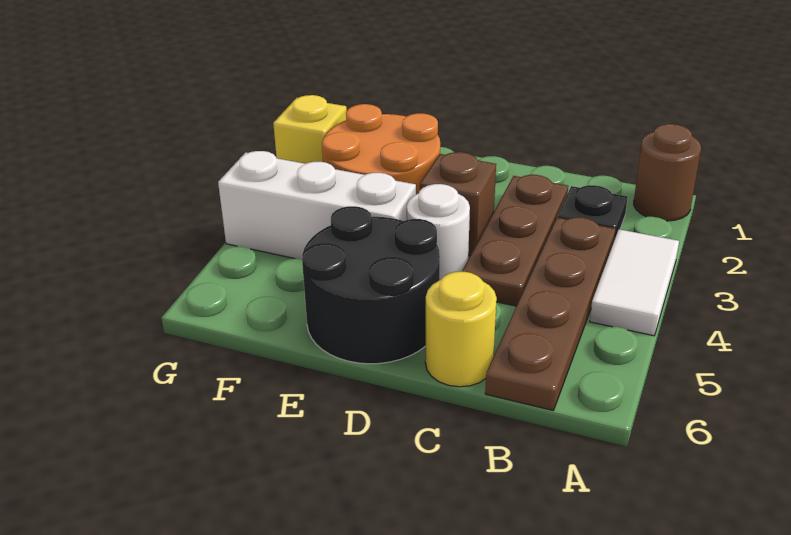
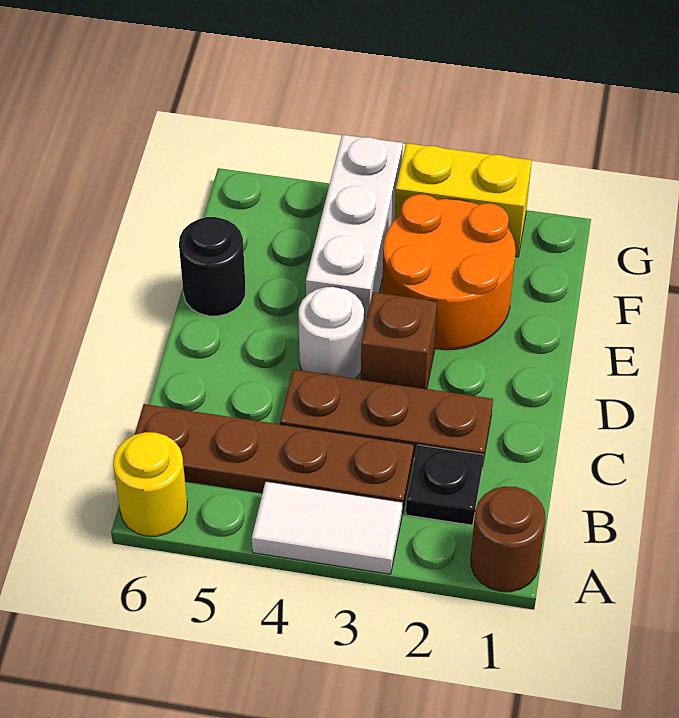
yellow round brick C6 level 1 -> yellow round brick A6 level 1
black round brick D5:E6 level 1 -> black round brick E6 level 1
yellow brick G2 level 1 -> yellow brick G2:G3 level 1

